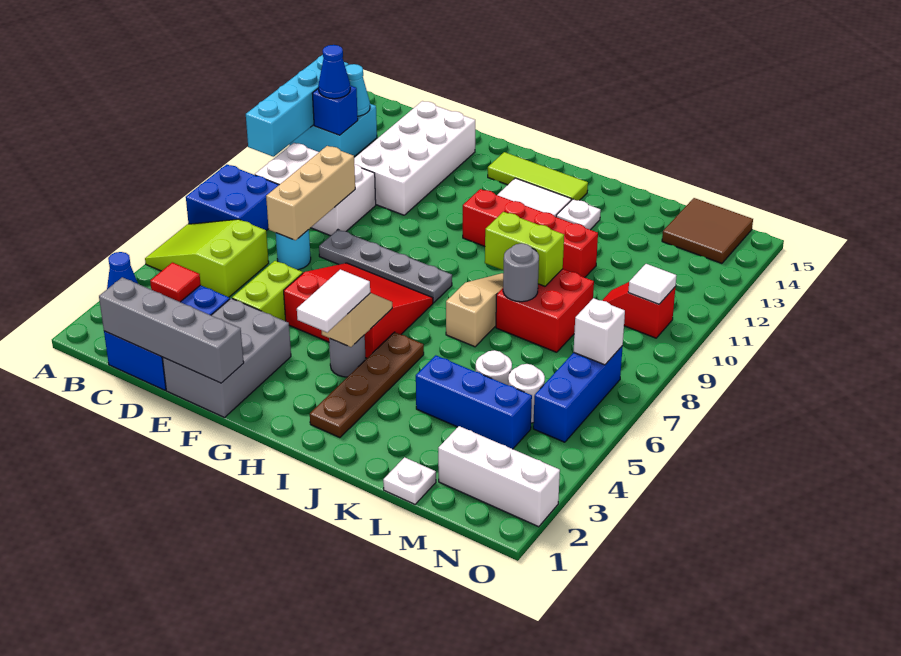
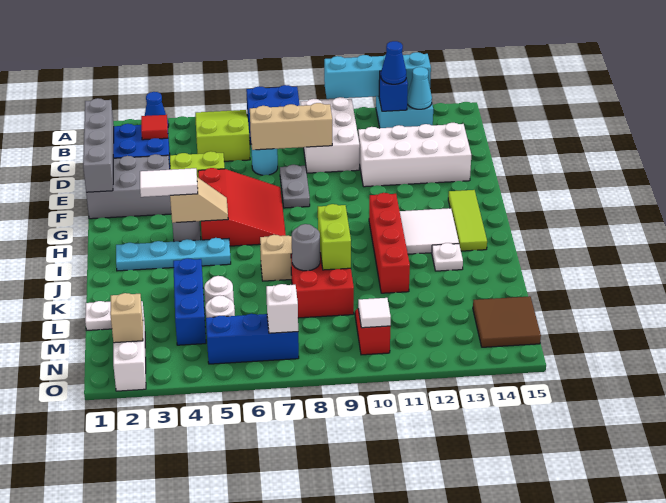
grey plate E8:H8 level 1 -> grey plate E8:F8 level 1
brown plate I2:I5 level 1 -> cyan plate I2:I5 level 1
none -> tan brick N2 level 2

